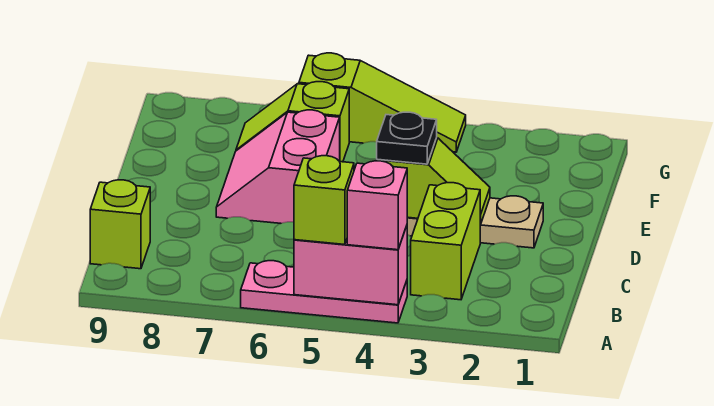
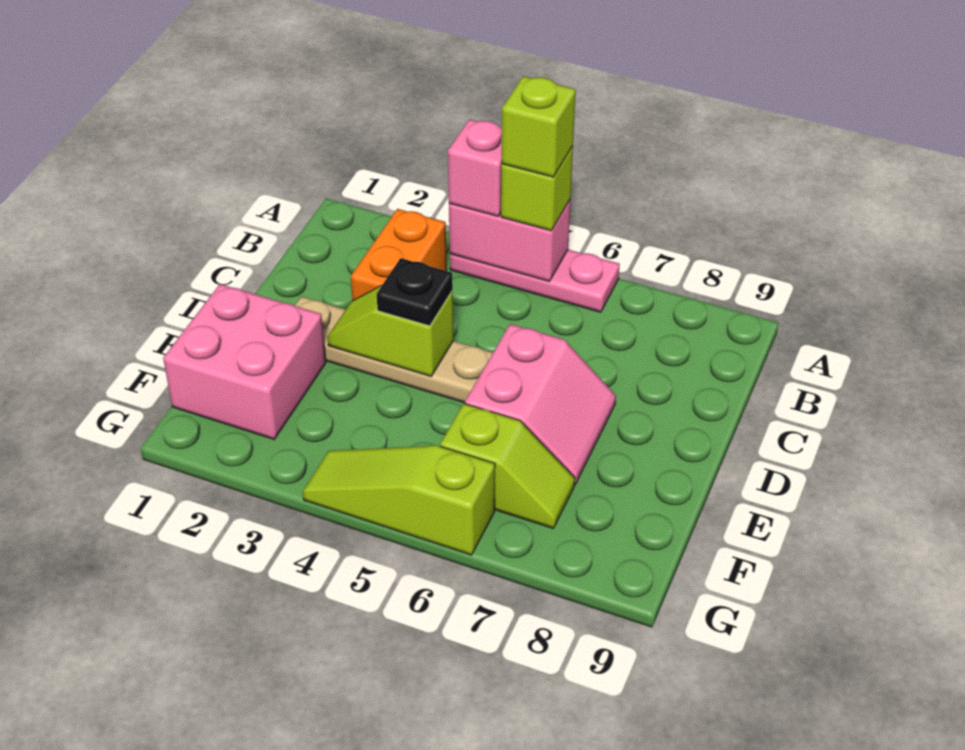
lime brick B3:C3 level 1 -> orange brick B3:C3 level 1
lime brick B9 level 1 -> lime brick A5 level 4
none -> pink brick E1:F2 level 1

